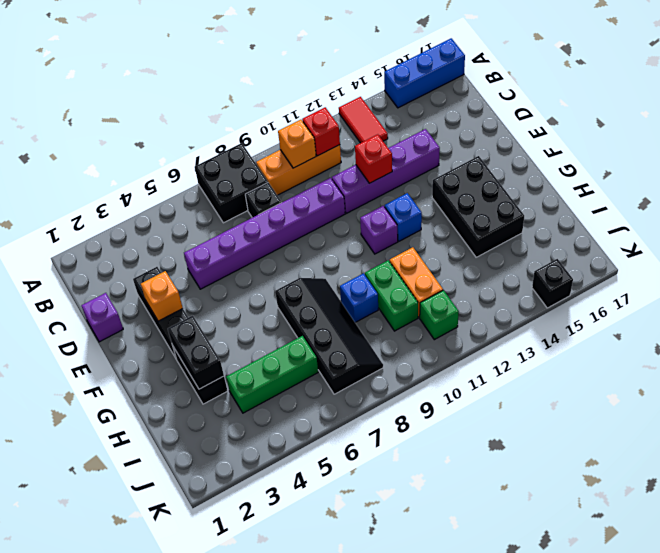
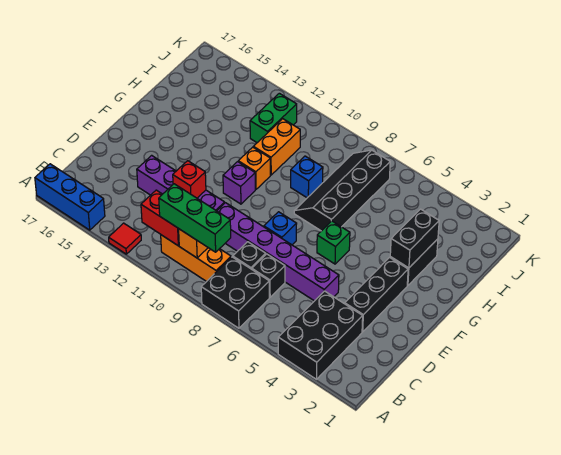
red tile A13:B13 level 1 -> red tile A13 level 1
red brick B11 level 2 -> red brick B11:B12 level 2
purple brick D1 level 1 -> none
orange brick E3 level 2 -> orange brick G11 level 1
blue brick F12 level 1 -> blue brick E8 level 1
black brick F14:H15 level 1 -> black brick A3:C4 level 1
green brick H10:I10 level 1 -> green brick I12:J12 level 1
green brick I4:I6 level 1 -> green brick B9:B11 level 3
green brick J11 level 1 -> green brick F6 level 1
black brick K15 level 1 -> black brick C7 level 1

